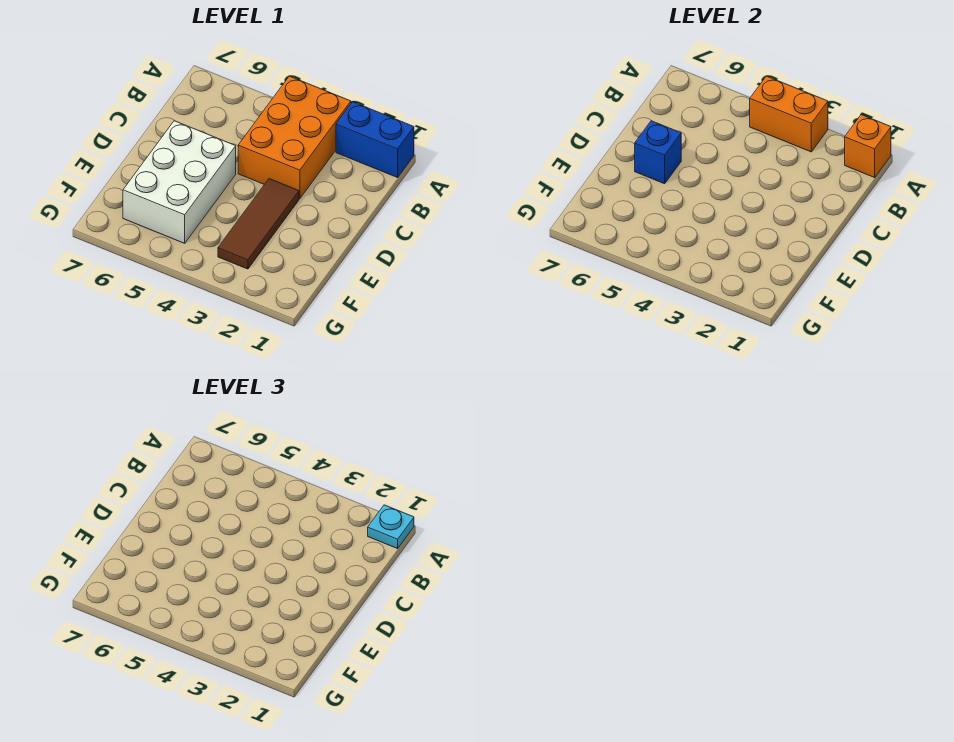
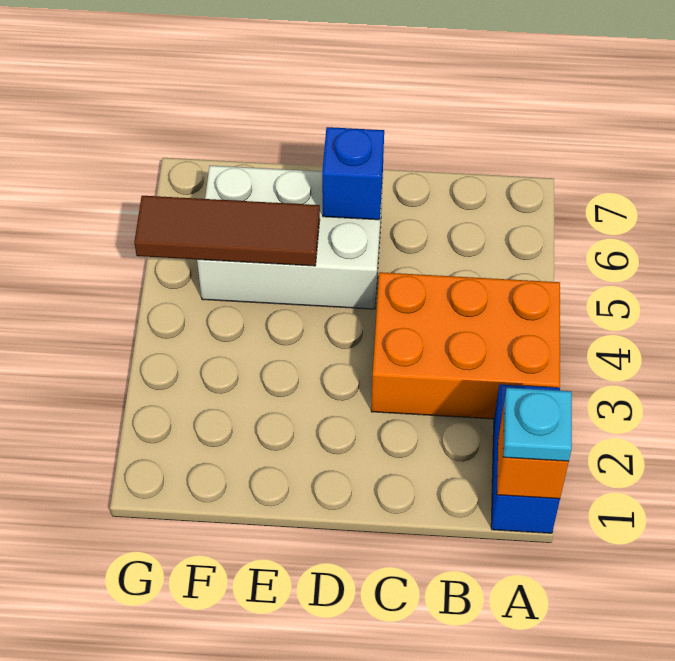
orange brick A3:A4 level 2 -> none
brown tile D3:F3 level 1 -> brown tile E5:G5 level 2

